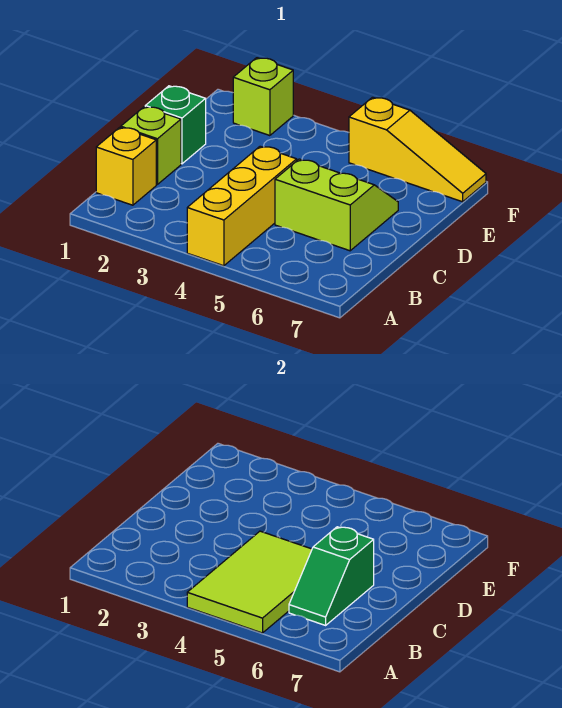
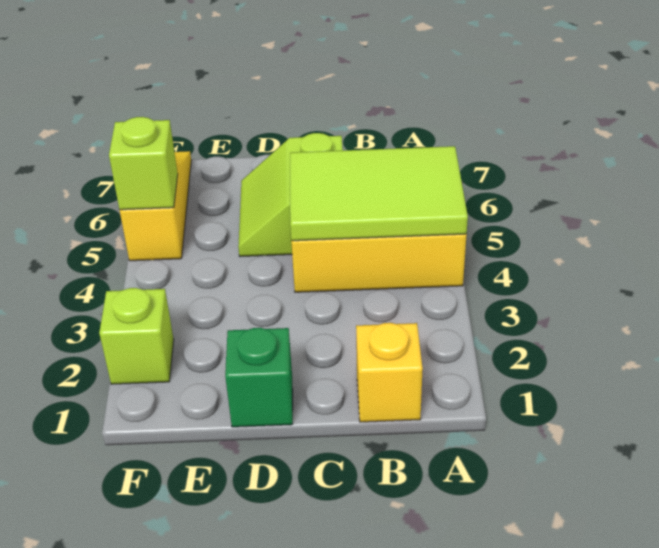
green slope B6:C6 level 2 top C -> none
lime brick C1 level 1 -> lime brick F5 level 2

